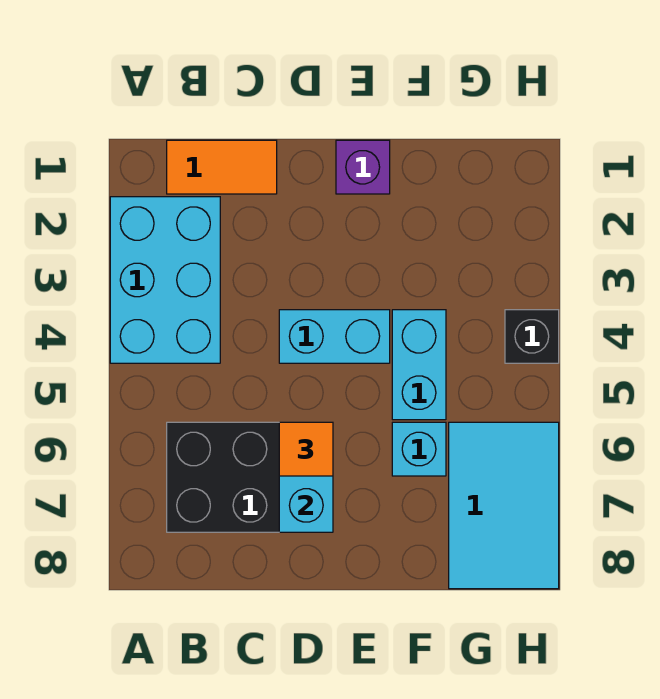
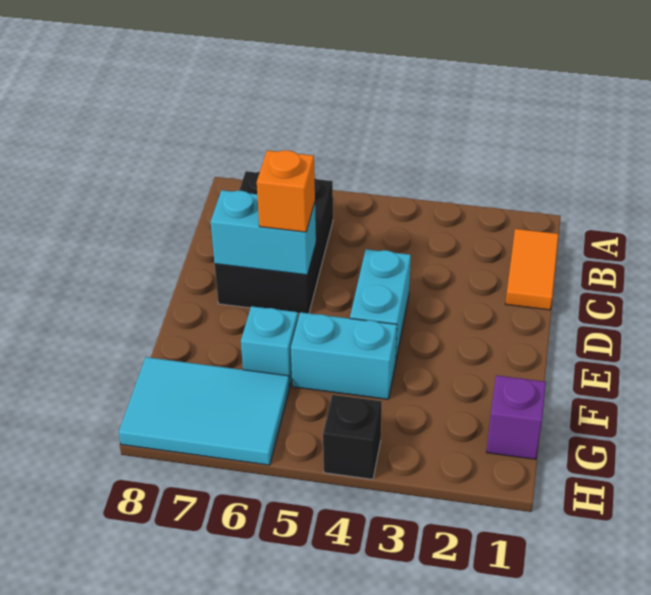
cyan brick A2:B4 level 1 -> none
orange tile D6 level 3 -> orange brick D6 level 3
purple brick E1 level 1 -> purple brick G1 level 1

